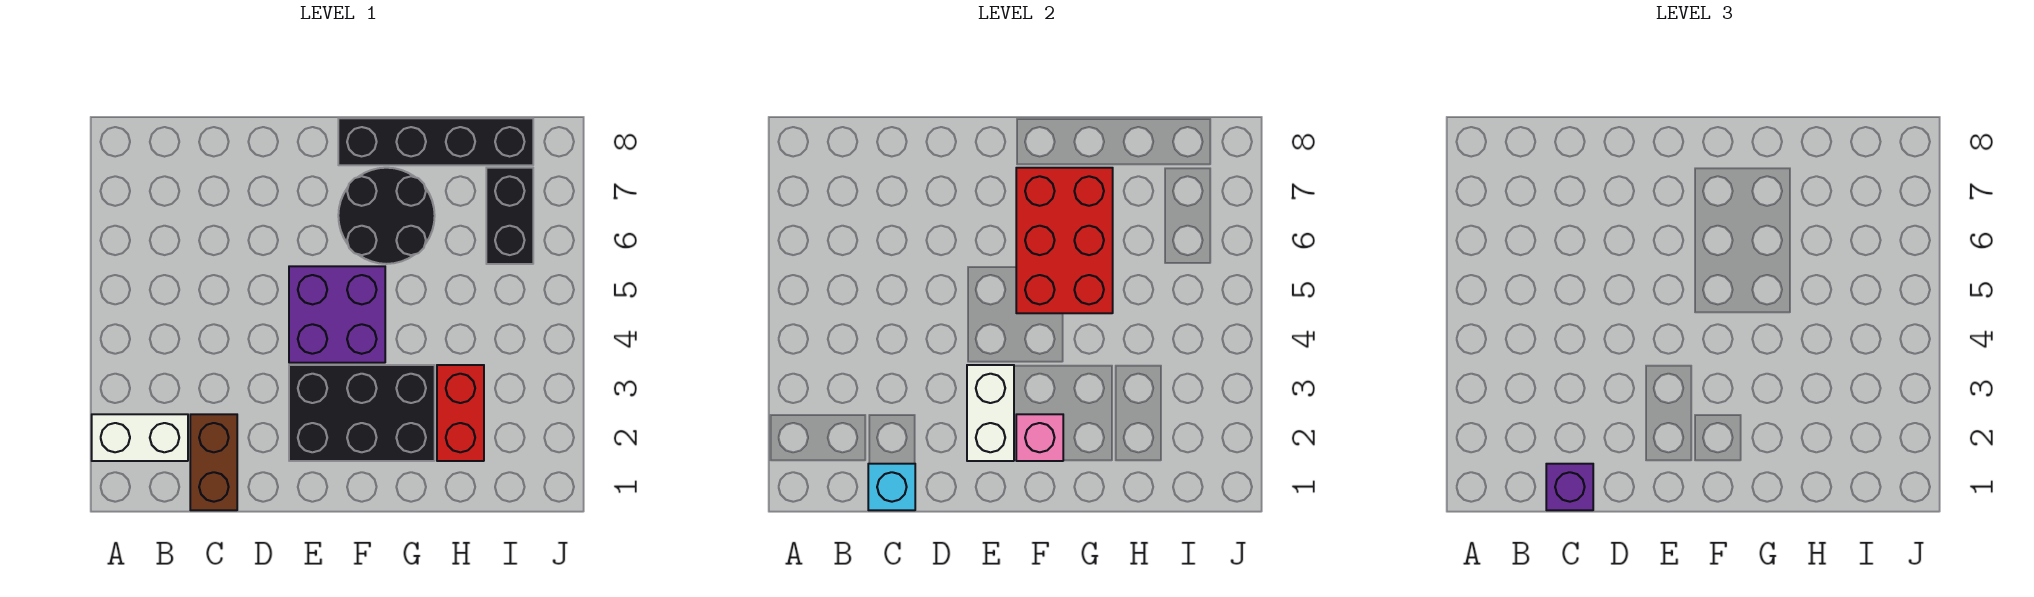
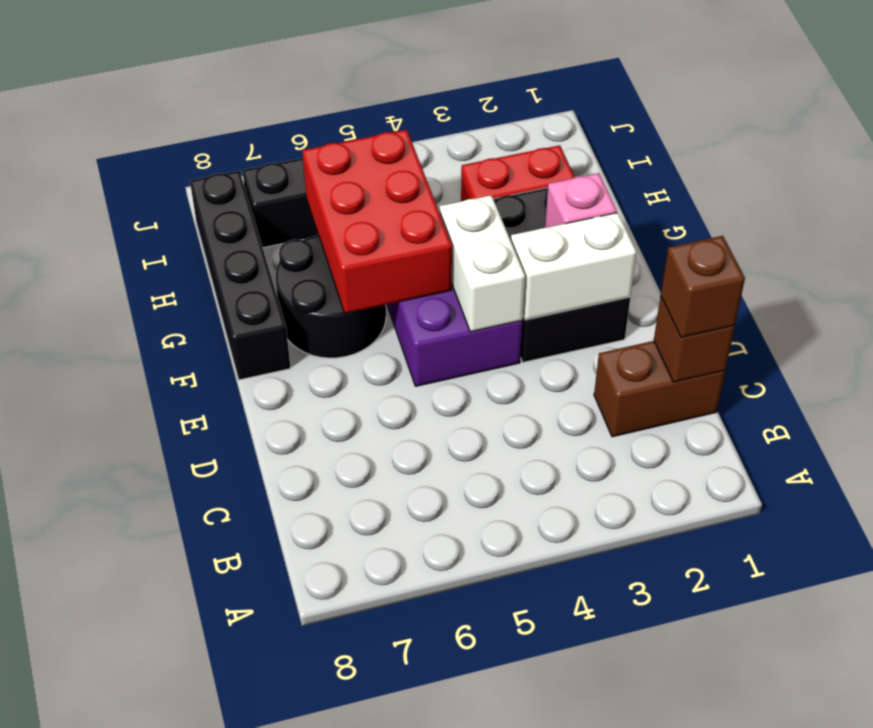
white brick A2:B2 level 1 -> white brick E4:F4 level 2
cyan brick C1 level 2 -> brown brick C1 level 2
purple brick C1 level 3 -> brown brick C1 level 3
red brick F5:G7 level 2 -> red brick F5:H6 level 2

